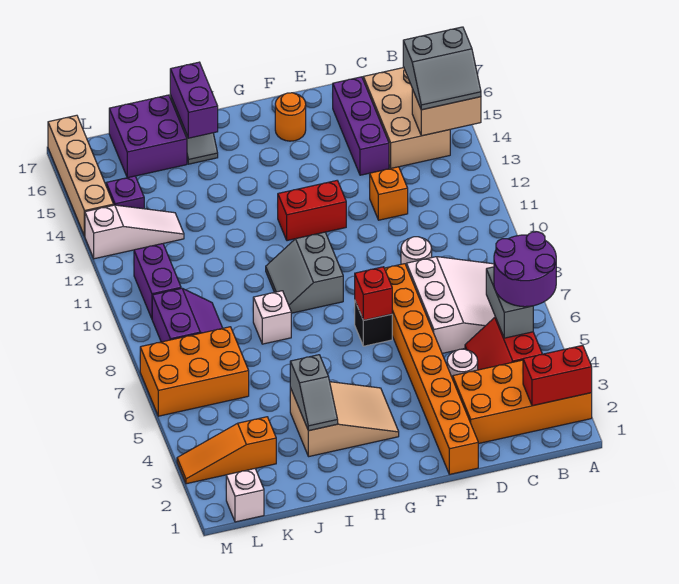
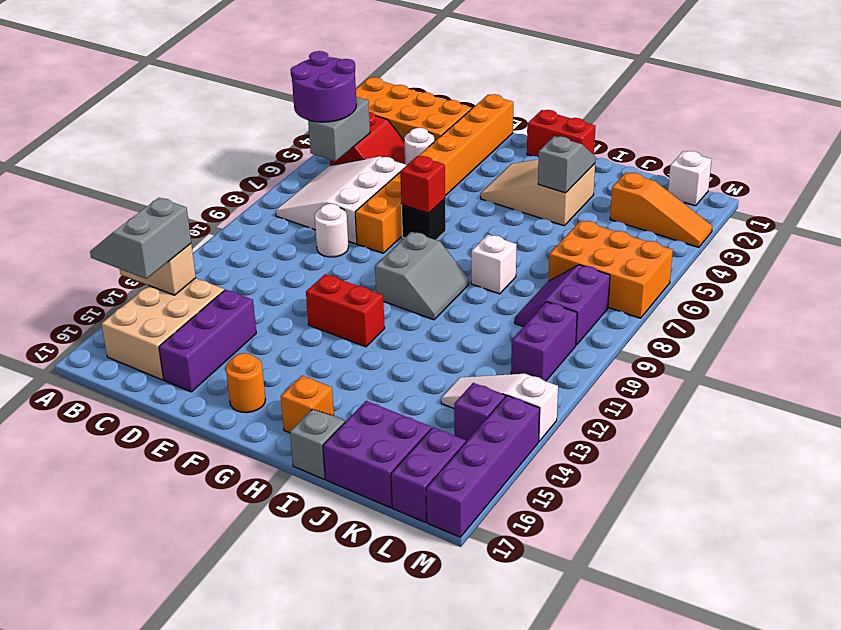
red brick A2:B2 level 2 -> red brick G1:H1 level 1
grey slope A14:B15 level 3 top 15 -> grey slope A14:B15 level 3 top B
orange brick D12 level 1 -> orange brick H16 level 1
purple brick I16:I17 level 2 -> purple brick L16:L17 level 1
tan brick M14:M17 level 1 -> purple brick M14:M17 level 1

